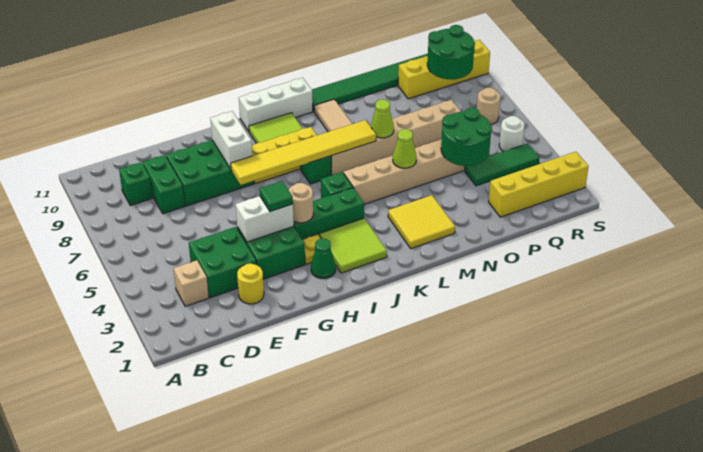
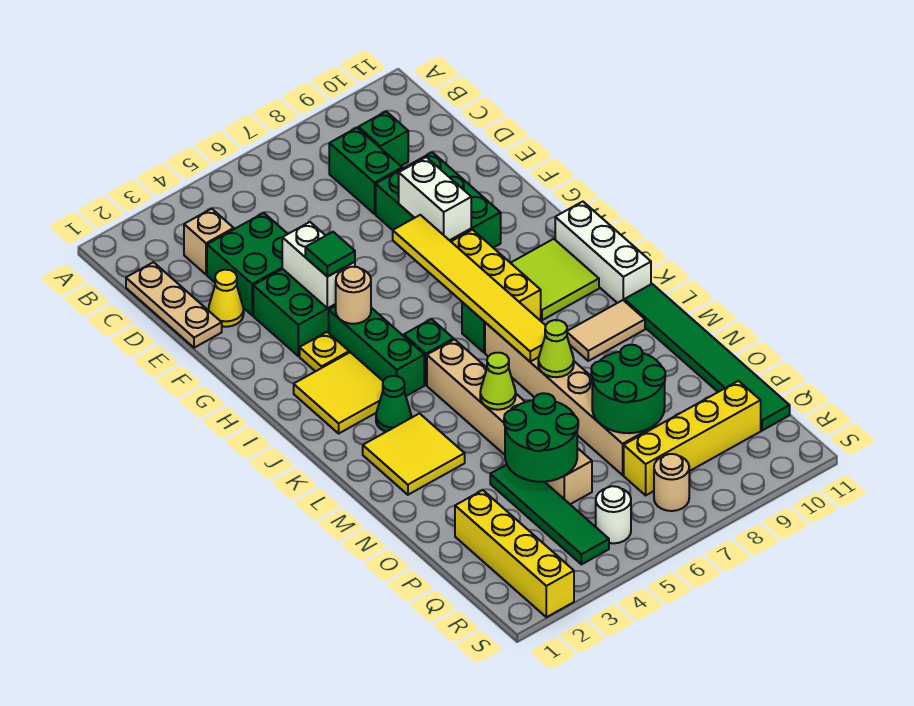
none -> tan plate C1:E1 level 1
green brick D8:D9 level 1 -> green brick C8:D8 level 1
yellow round brick E2 level 1 -> yellow cone E2 level 1
white brick G8:G9 level 2 -> white brick F8:G8 level 2
green cone H2 level 1 -> green cone K3 level 1
lime tile I2:J3 level 1 -> yellow tile I2:J3 level 1
green tile P4:R4 level 1 -> green tile O4:R4 level 1
yellow brick P10:S10 level 1 -> yellow brick Q7:Q10 level 1
green round brick Q9:R10 level 2 -> green round brick O7:P8 level 2

